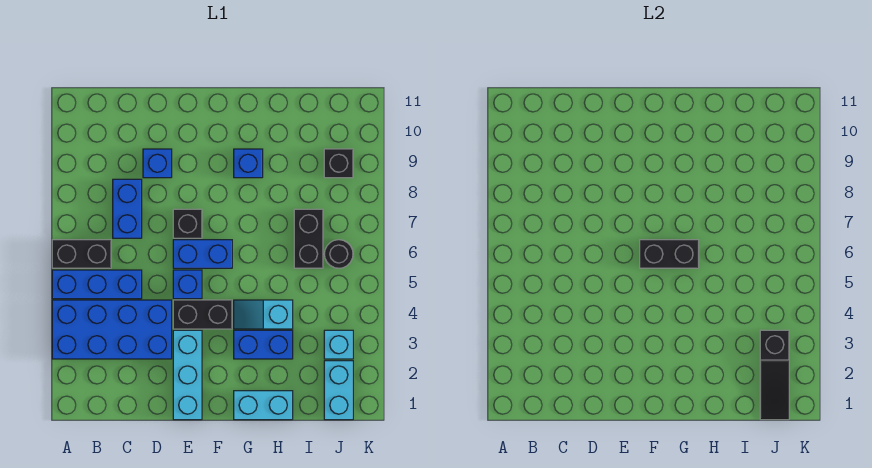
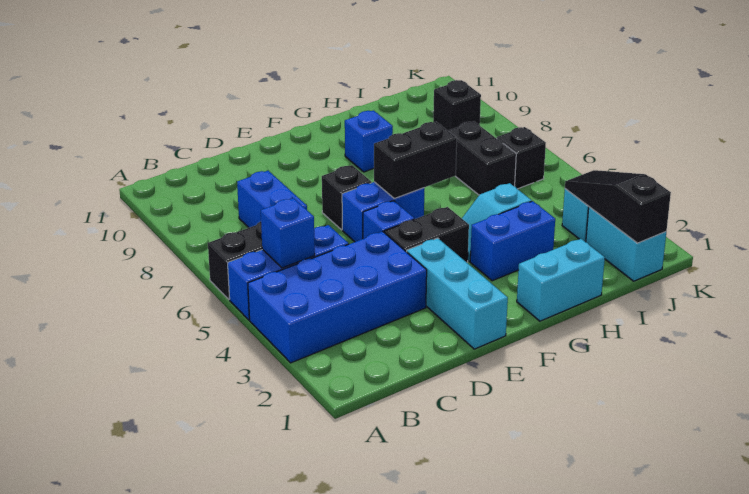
blue brick D9 level 1 -> blue brick B5 level 2
black slope J1:J3 level 2 top 3 -> black slope J1:J3 level 2 top 1
black round brick J6 level 1 -> black brick J6 level 1

